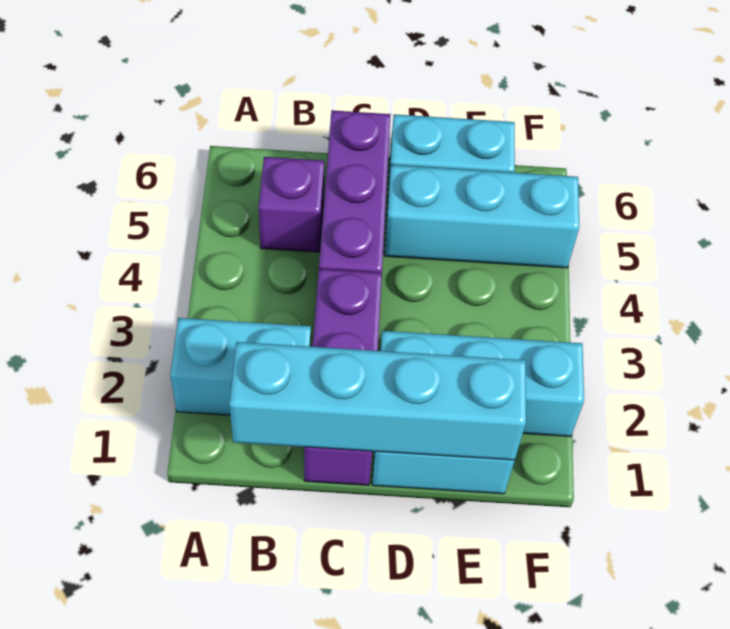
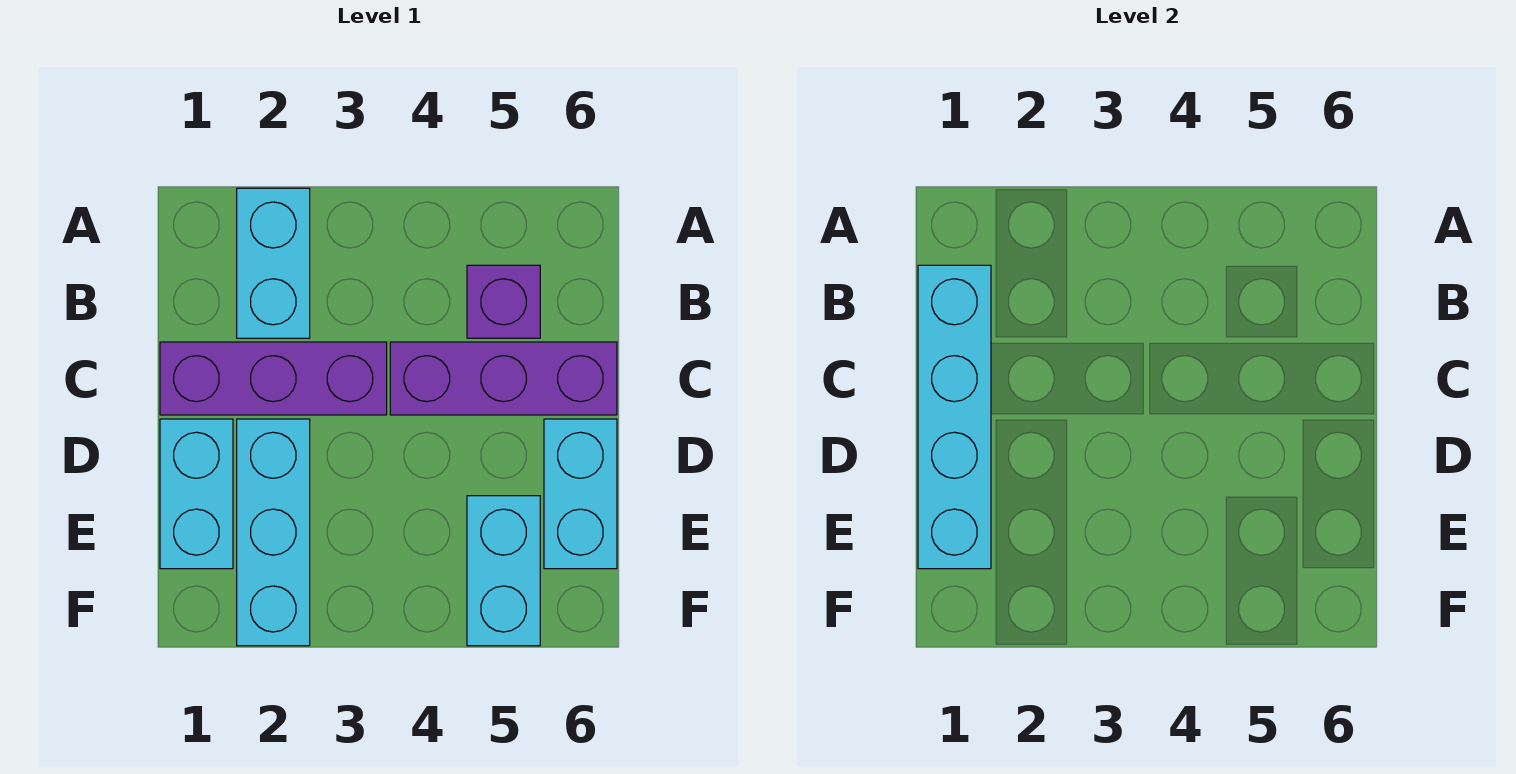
cyan brick D5:F5 level 1 -> cyan brick E5:F5 level 1

